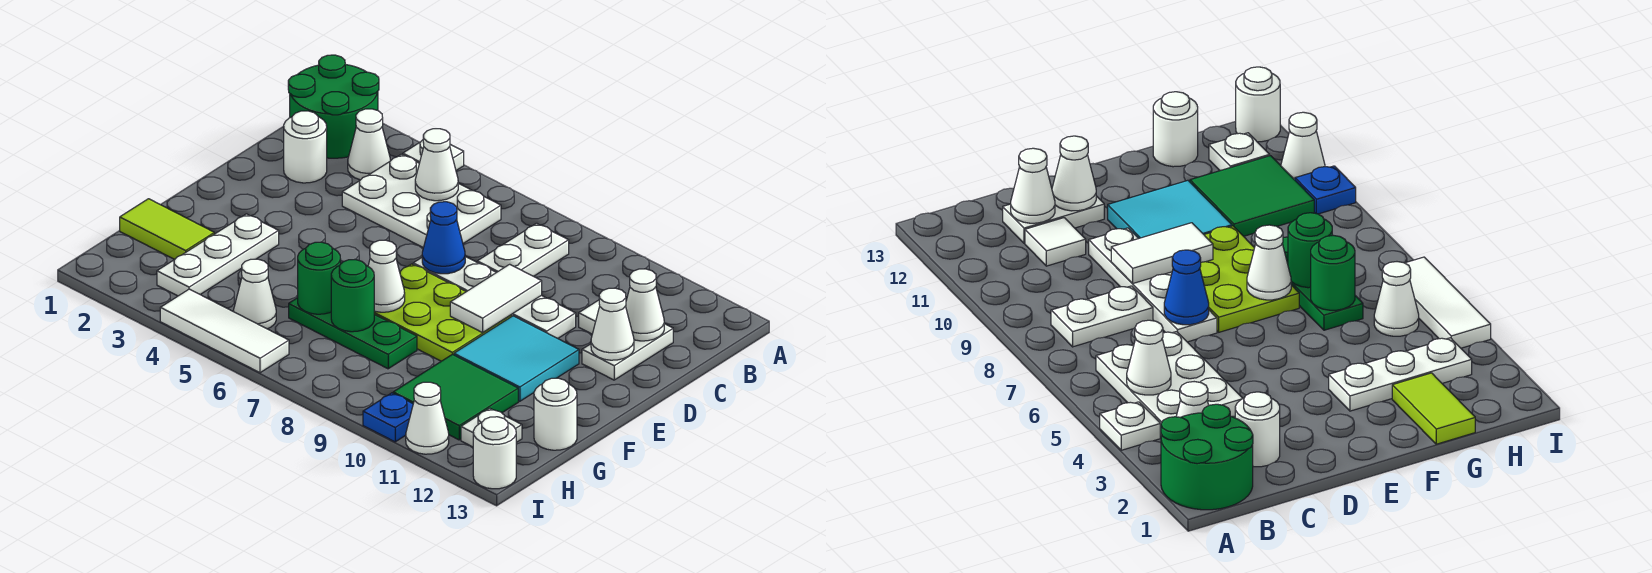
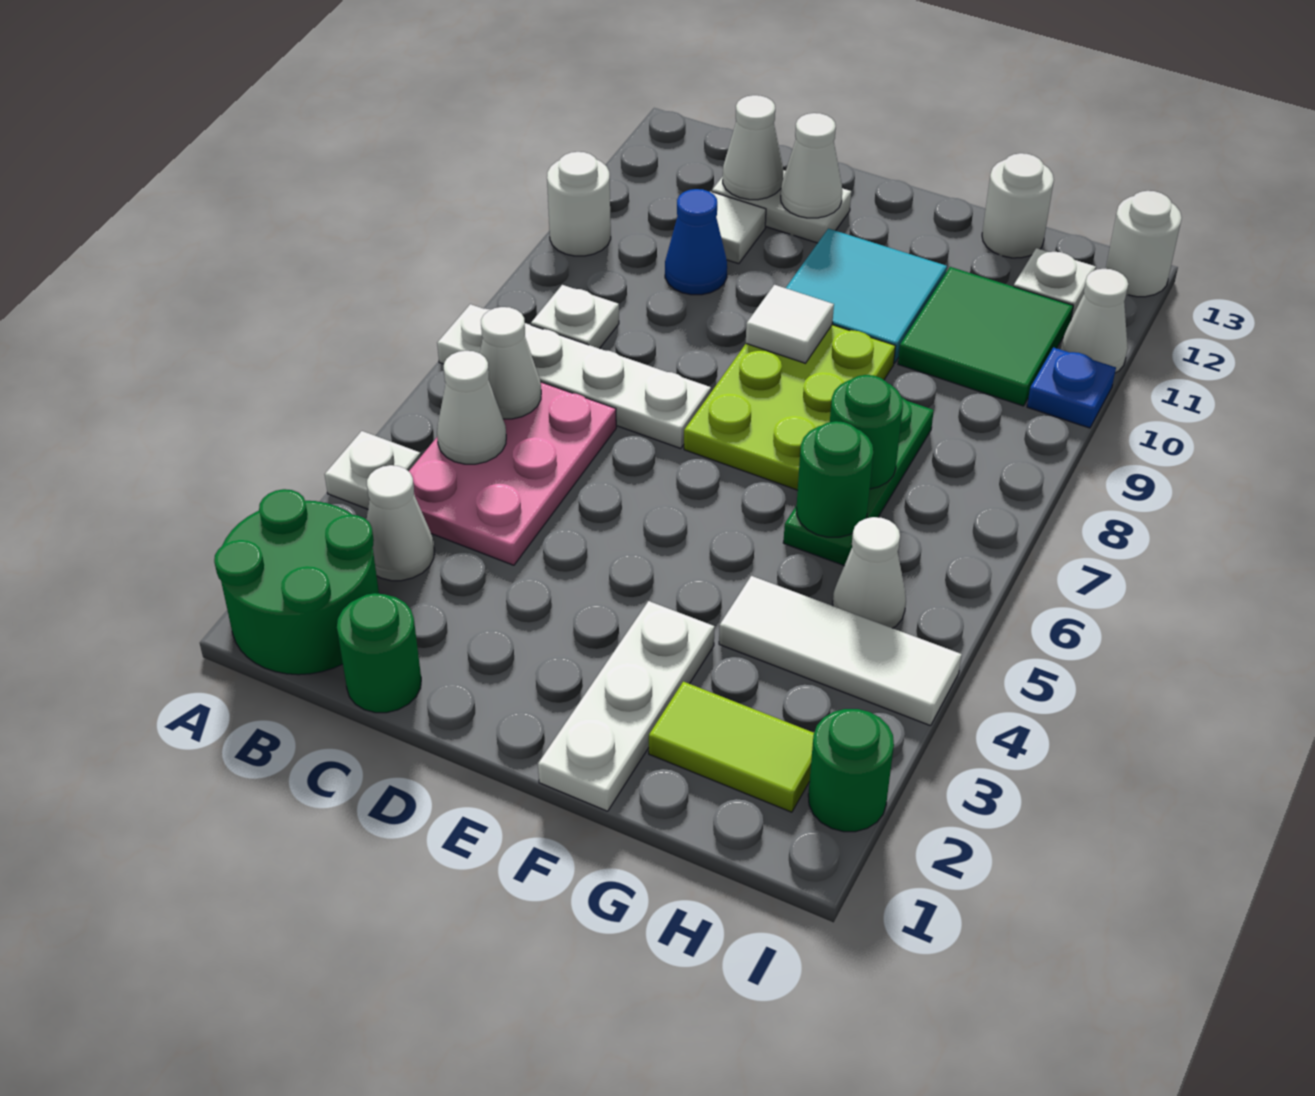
white plate B4:C6 level 1 -> pink plate B4:C6 level 1
white plate B8:C8 level 1 -> white plate B8 level 1
none -> green round brick C1 level 1
white round brick C2 level 1 -> white round brick A10 level 1
white plate D7:D10 level 1 -> white plate A7:D7 level 1
blue cone D7 level 2 -> blue cone C10 level 1
white tile D9:E9 level 2 -> white tile E9 level 2
white plate F3:H3 level 1 -> white plate F1:F3 level 1
white cone F7 level 2 -> white cone B6 level 2
lime tile G1:G2 level 1 -> lime tile G2:H2 level 1
none -> green round brick I2 level 1
white tile I4:I6 level 1 -> white tile G4:I4 level 1

